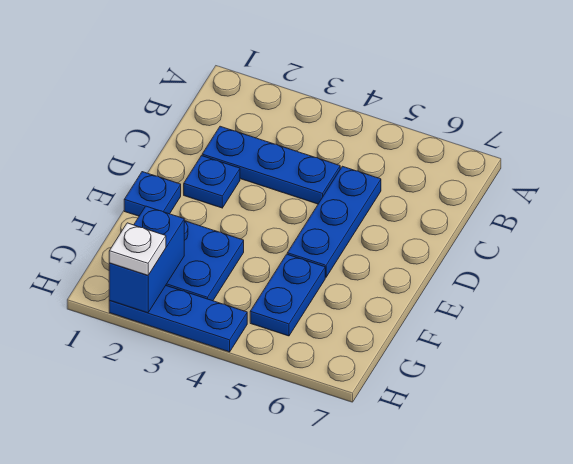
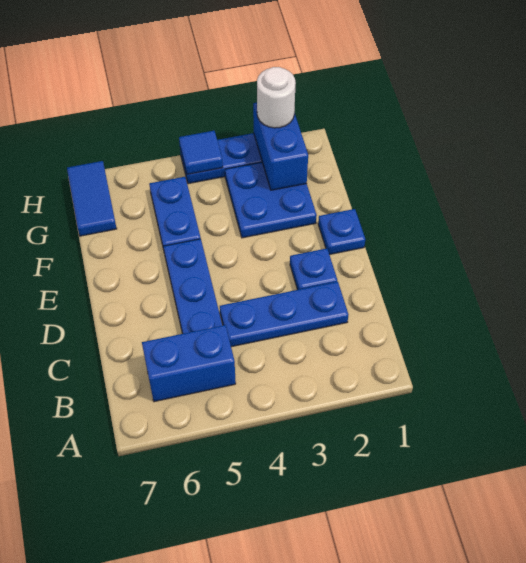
none -> blue brick B5:B6 level 1
none -> blue tile G7:H7 level 1
white plate H2 level 3 -> white round brick H2 level 3
none -> blue tile H4 level 2

